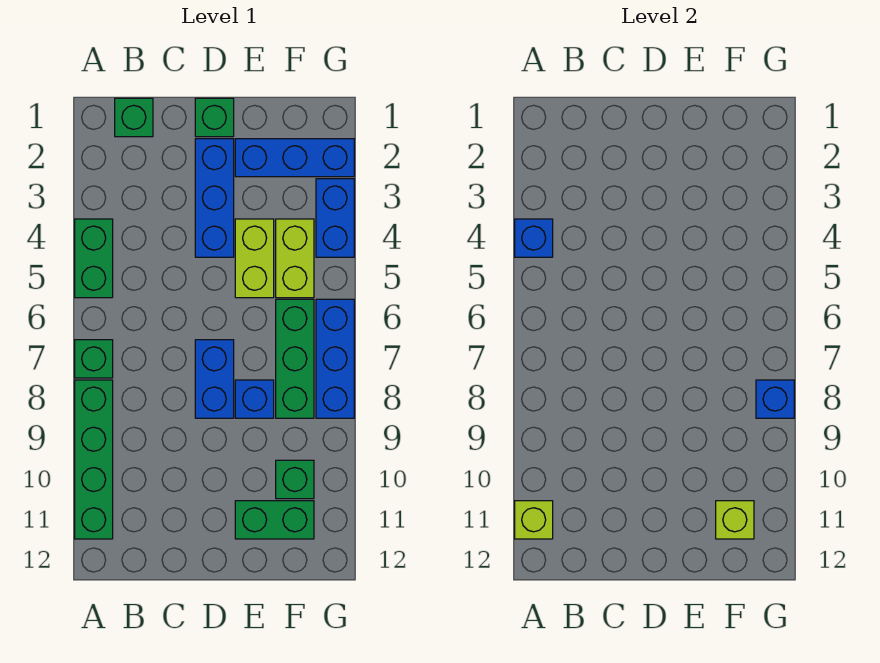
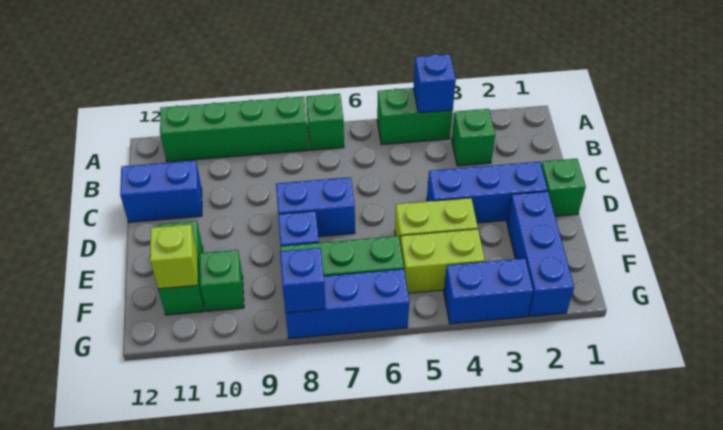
lime brick A11 level 2 -> none
green brick B1 level 1 -> green brick B3 level 1
none -> blue brick C11:C12 level 1

